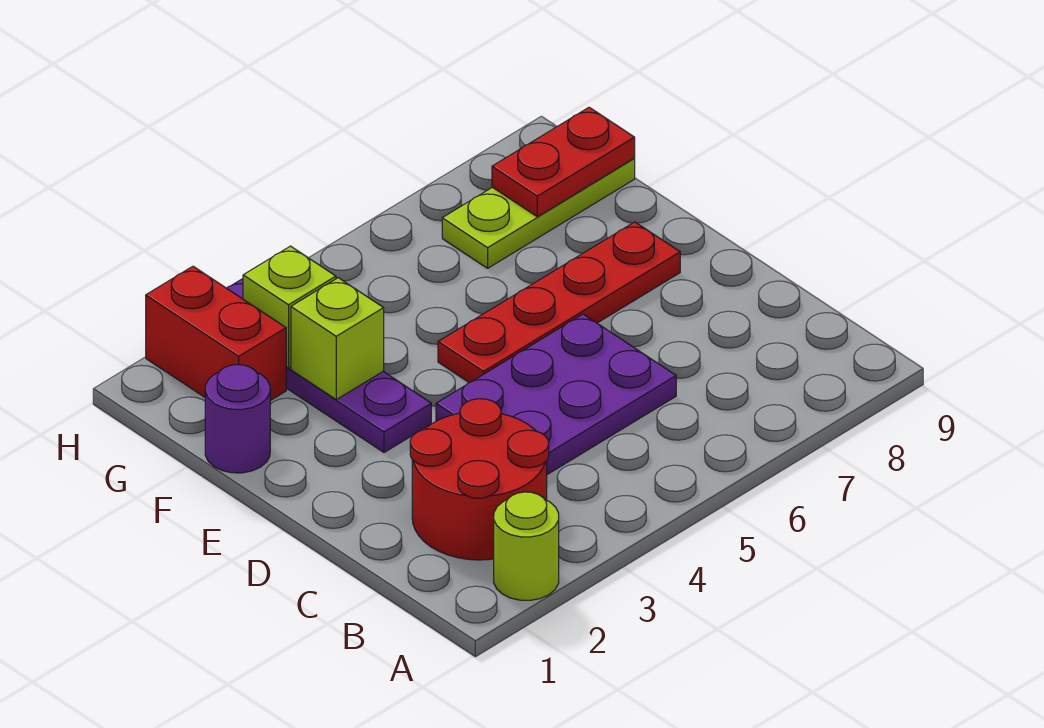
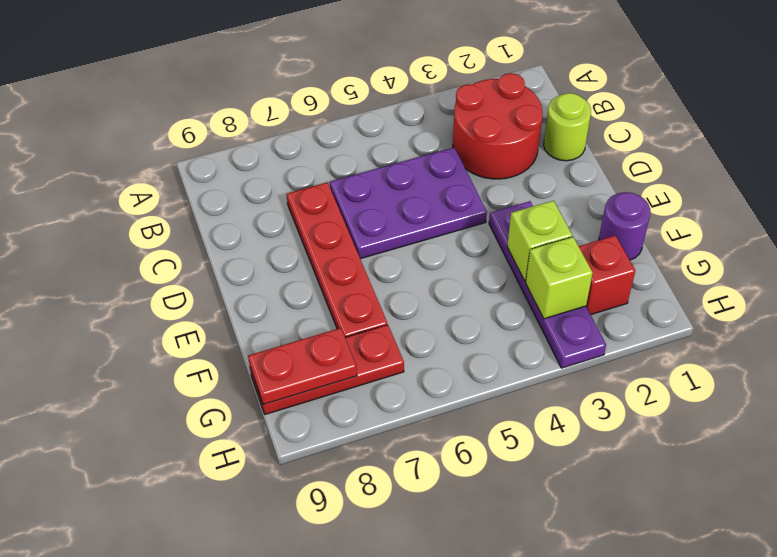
lime round brick A2 level 1 -> lime round brick C1 level 1
red plate E5:E8 level 1 -> red plate C7:F7 level 1
red brick G2:H2 level 1 -> red brick G2 level 1
lime plate G7:G9 level 1 -> red plate G7:G9 level 1

